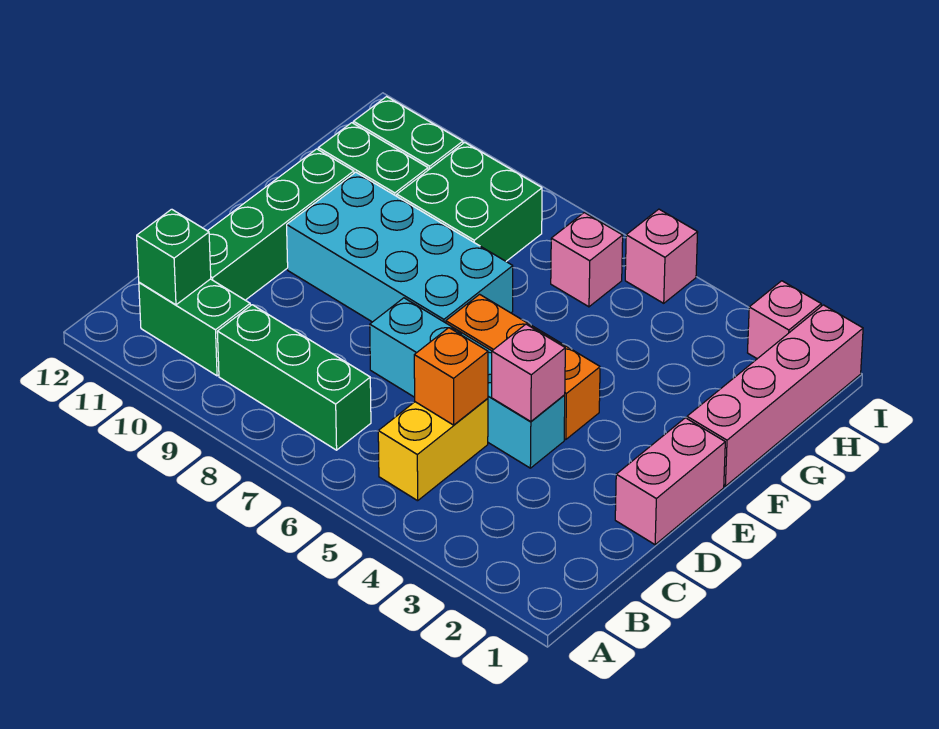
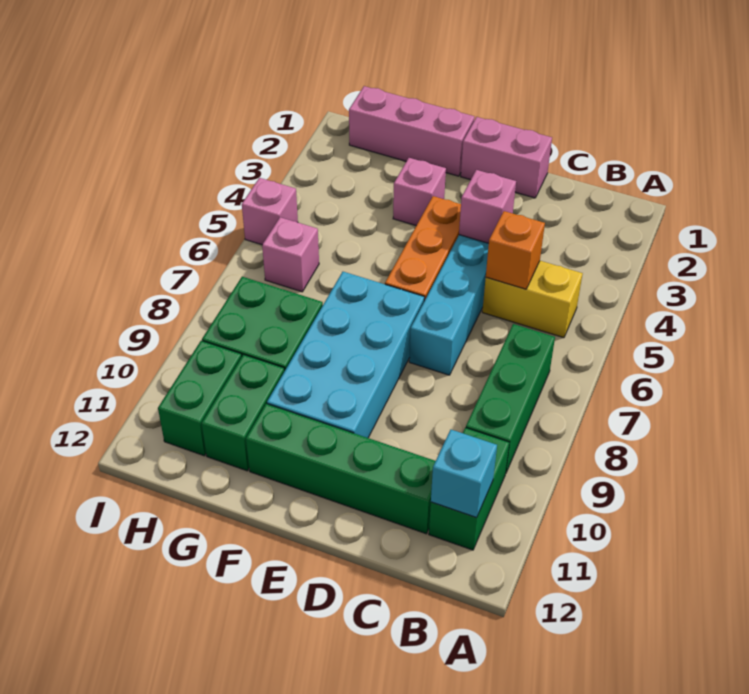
green brick B11 level 2 -> cyan brick B11 level 2
pink brick F1:I1 level 1 -> pink brick F1:H1 level 1
pink brick I2 level 1 -> pink brick F3 level 1

